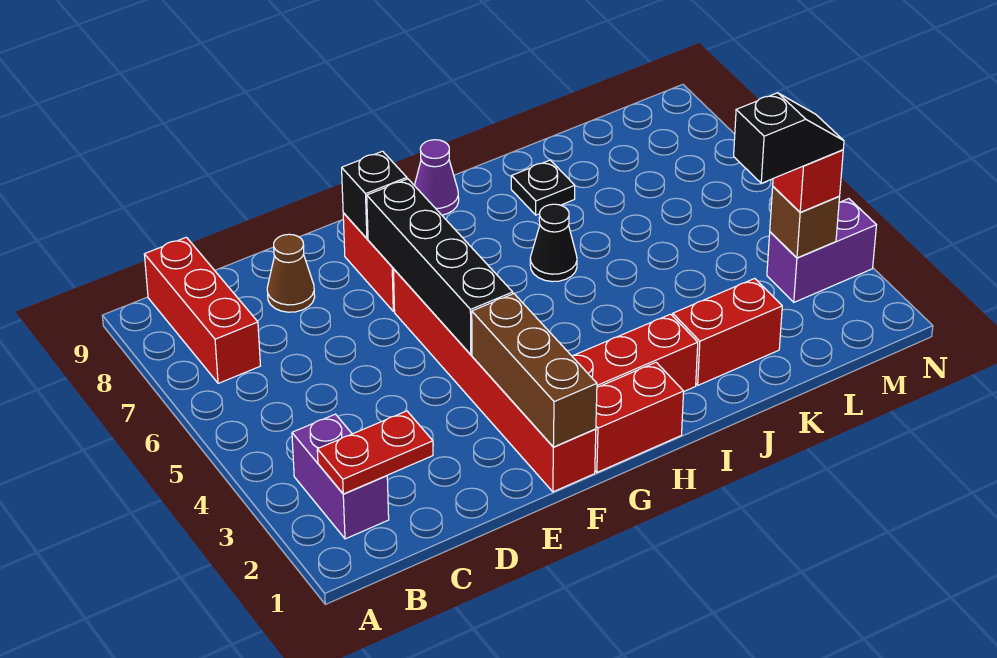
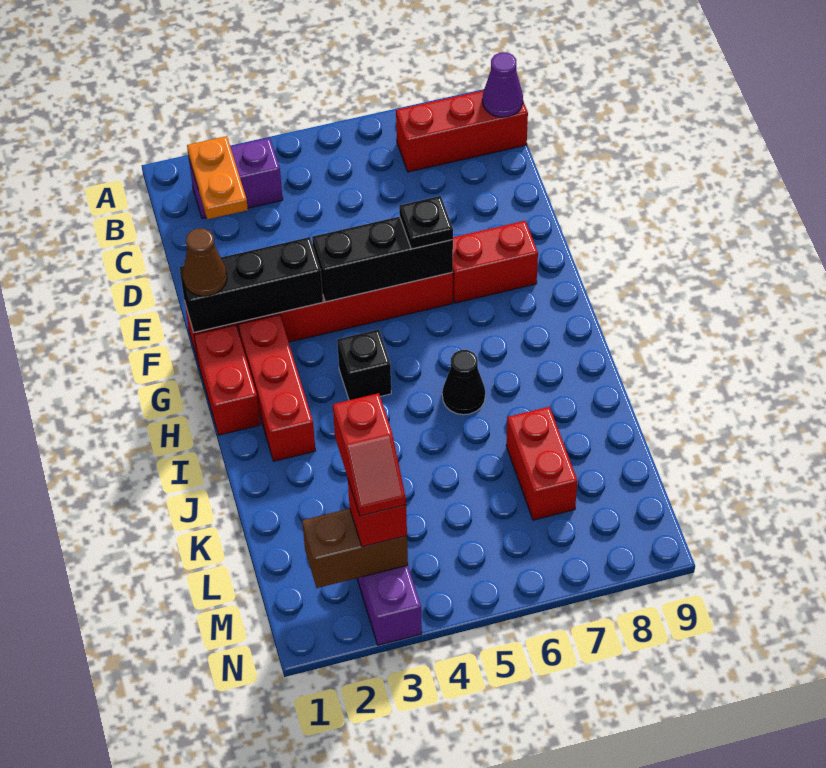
red plate B2:C2 level 2 -> orange plate B2:C2 level 2
brown cone D8 level 1 -> brown cone F1 level 3
brown brick F1:F3 level 2 -> black brick F1:F3 level 2
black brick F4:F7 level 2 -> black brick F4:F6 level 2
black brick F8 level 2 -> black brick H4 level 1
purple cone H9 level 1 -> purple cone B9 level 2
red brick J2:K2 level 1 -> red brick K7:L7 level 1
black plate J8 level 1 -> black plate F6 level 3
black slope L3:M3 level 4 top L -> red slope L3:M3 level 4 top L
brown brick M3 level 2 -> brown brick M2:M3 level 2

